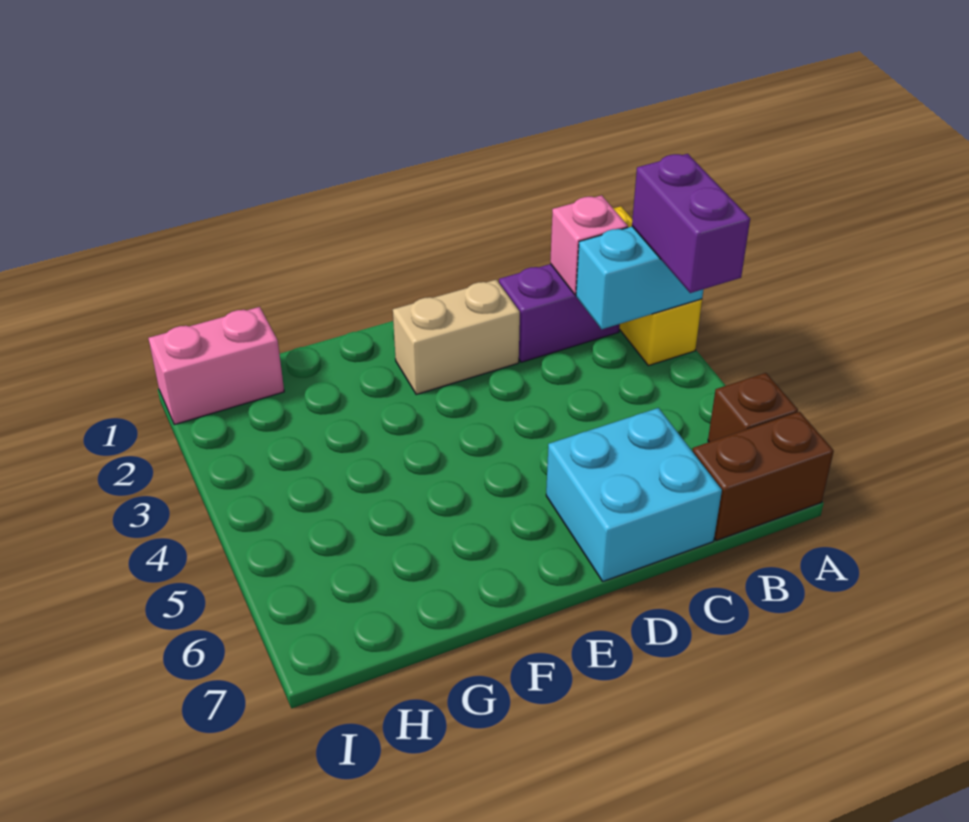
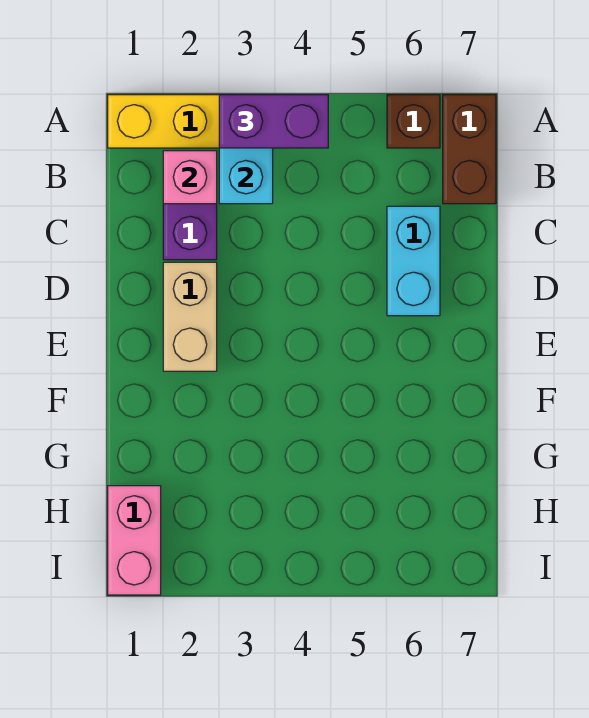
cyan brick C6:D7 level 1 -> cyan brick C6:D6 level 1

